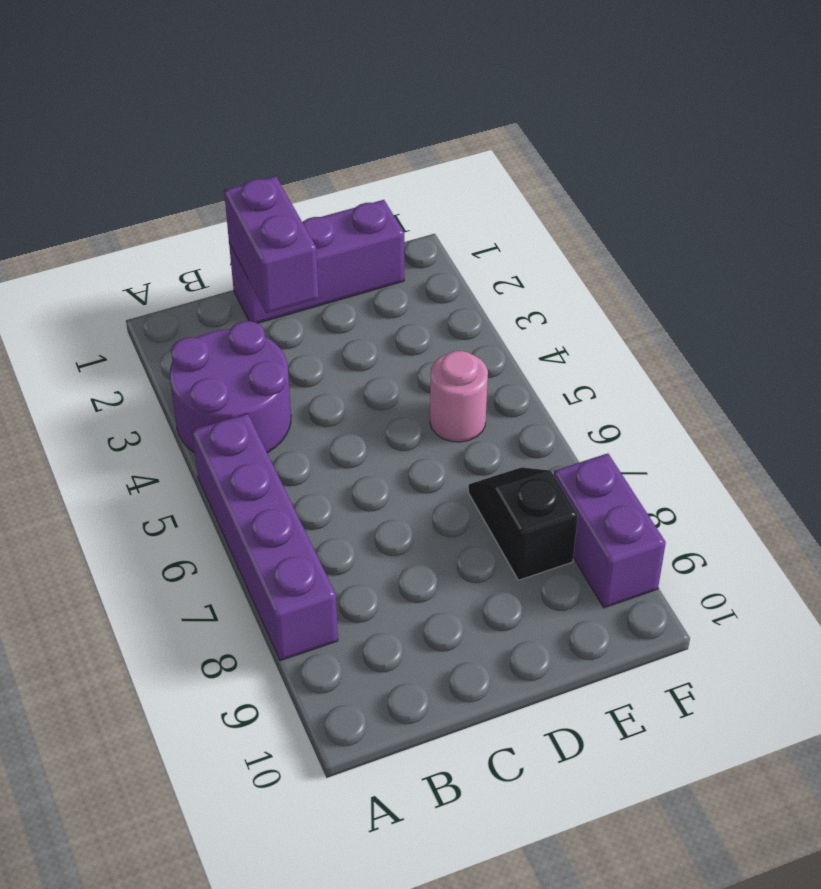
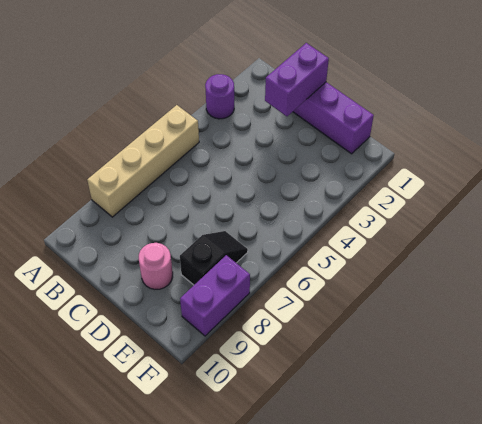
purple round brick A3:B4 level 1 -> purple round brick A3 level 1
purple brick A5:A8 level 1 -> tan brick A5:A8 level 1
pink round brick E5 level 1 -> pink round brick D9 level 1

